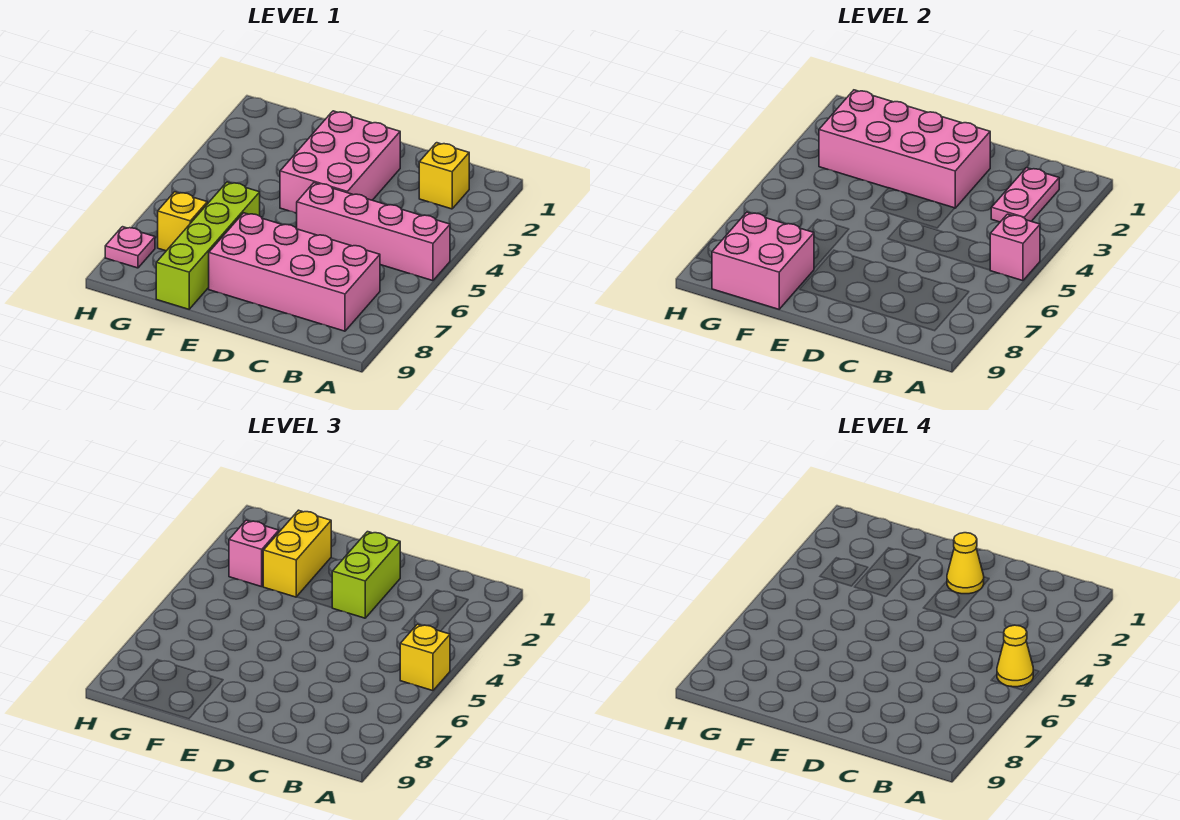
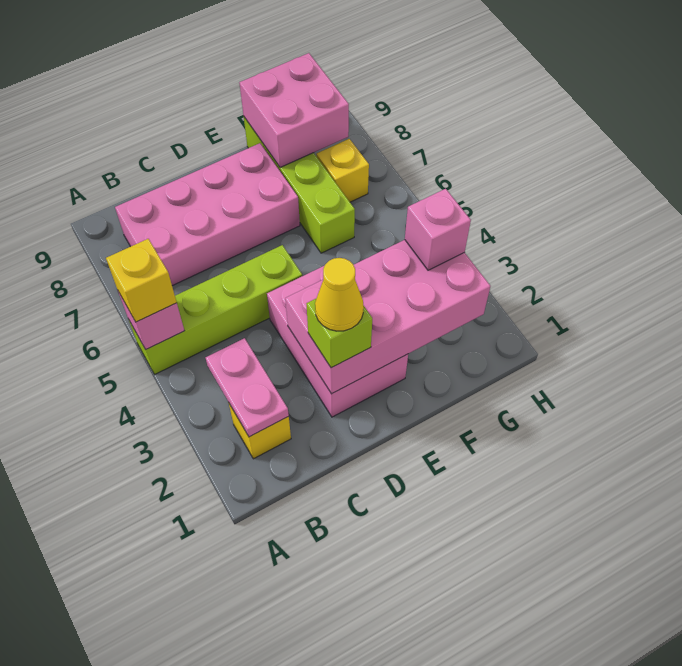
pink brick A5:D5 level 1 -> lime brick A5:D5 level 1
yellow cone A5 level 4 -> none
lime brick D2:D3 level 3 -> lime brick D2 level 3
yellow brick F2:F3 level 3 -> none
pink plate H8 level 1 -> none

